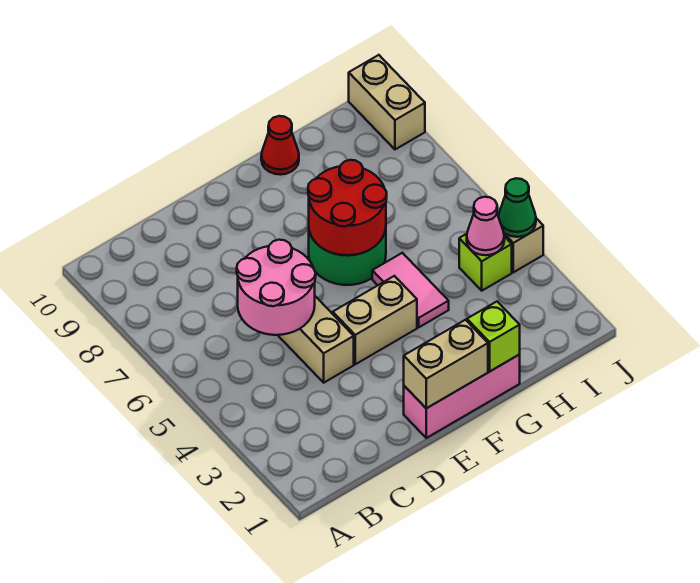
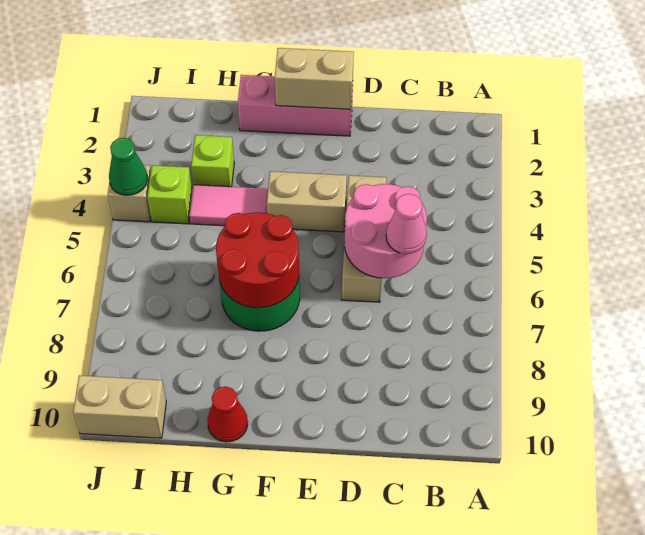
lime brick G1 level 2 -> lime brick H3 level 1
pink tile G4:G5 level 1 -> pink tile G4:H4 level 1
pink cone I4 level 2 -> pink cone C6 level 3
tan brick J9:J10 level 1 -> tan brick I10:J10 level 1

